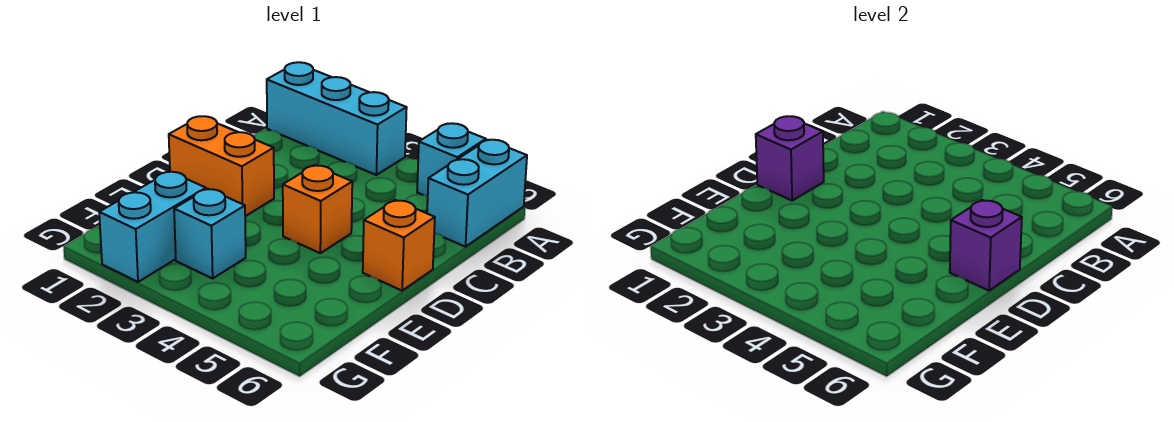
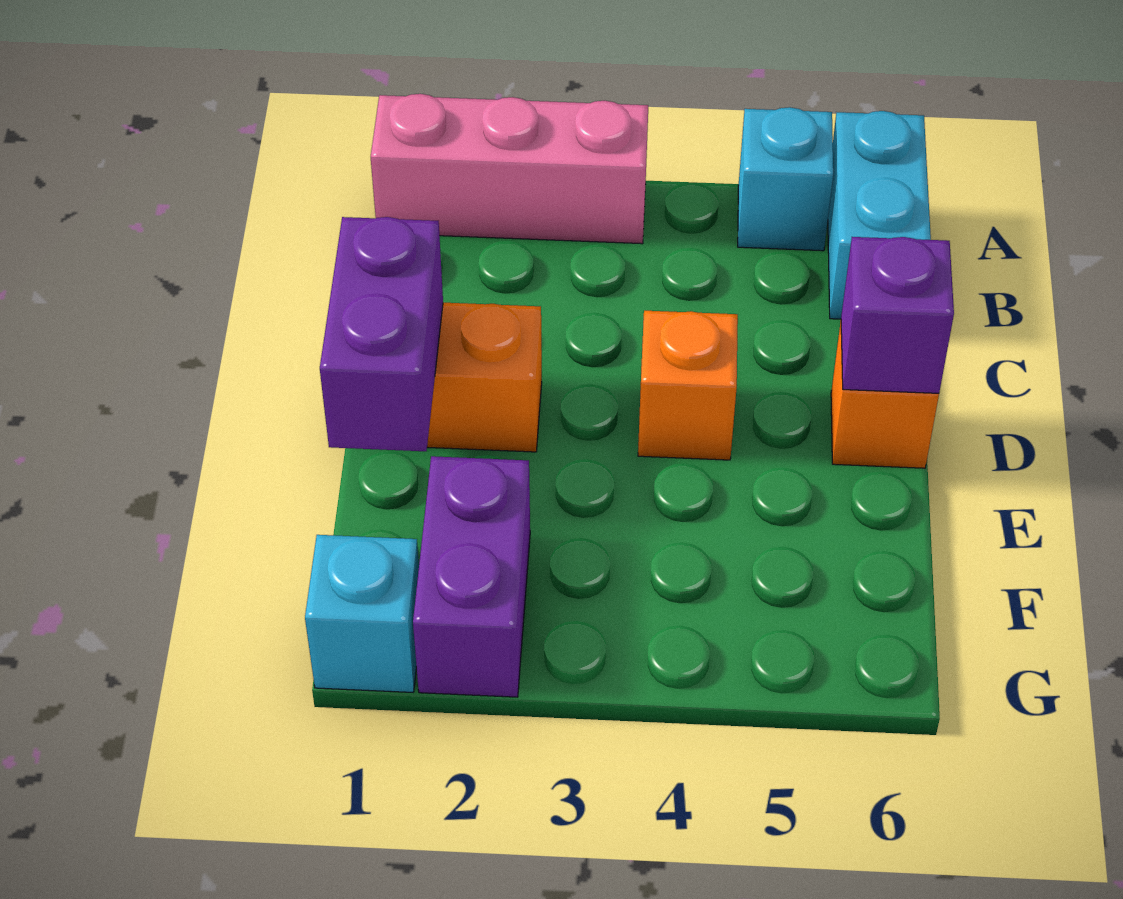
cyan brick A1:A3 level 1 -> pink brick A1:A3 level 1
purple brick D1 level 2 -> purple brick D1:E1 level 2
cyan brick F2:G2 level 1 -> purple brick F2:G2 level 1
cyan brick F3 level 1 -> cyan brick G1 level 1

